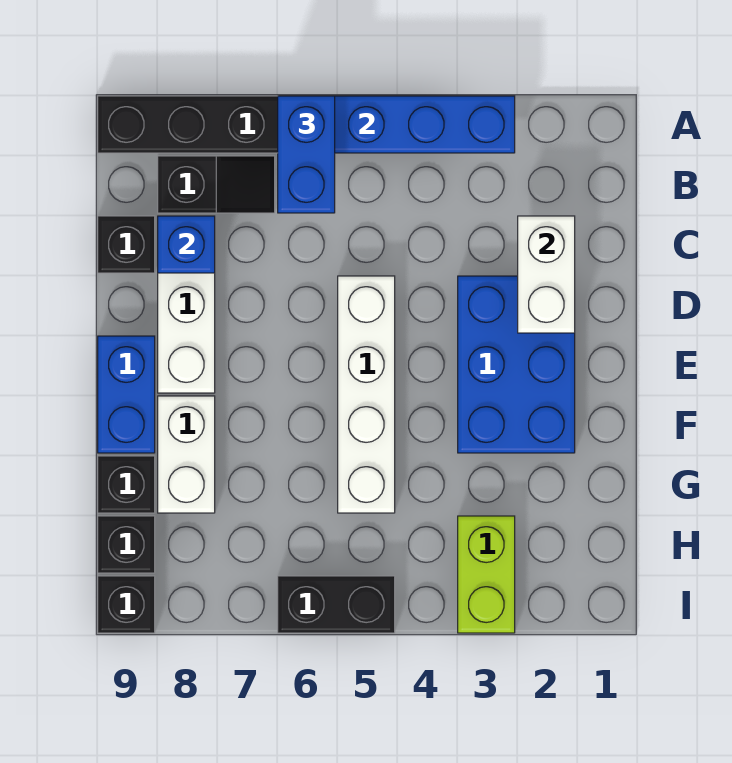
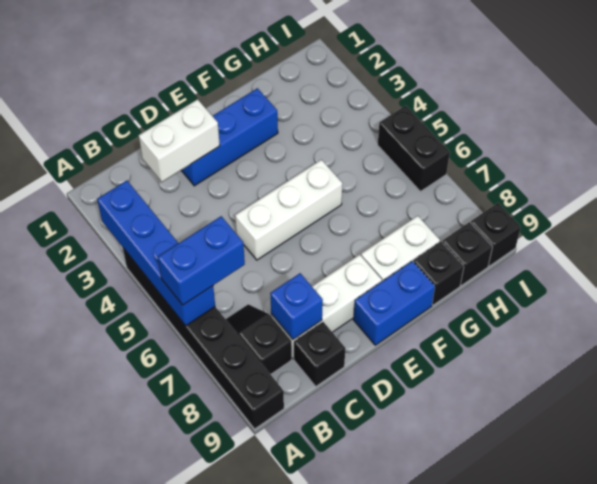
blue brick D2:F3 level 1 -> blue brick D2:F2 level 1
white brick D5:G5 level 1 -> white brick D5:F5 level 1
lime brick H3:I3 level 1 -> none

